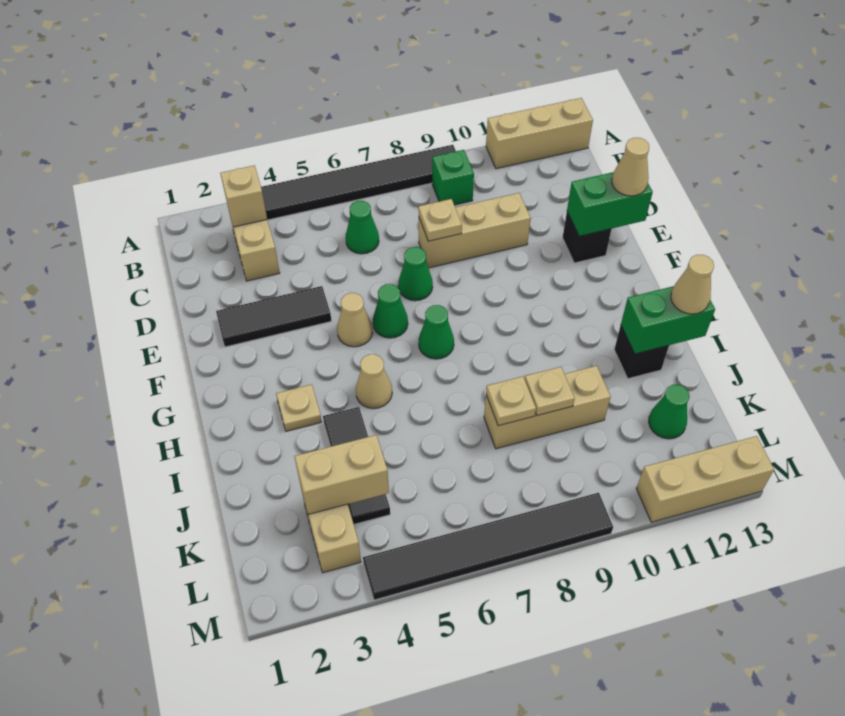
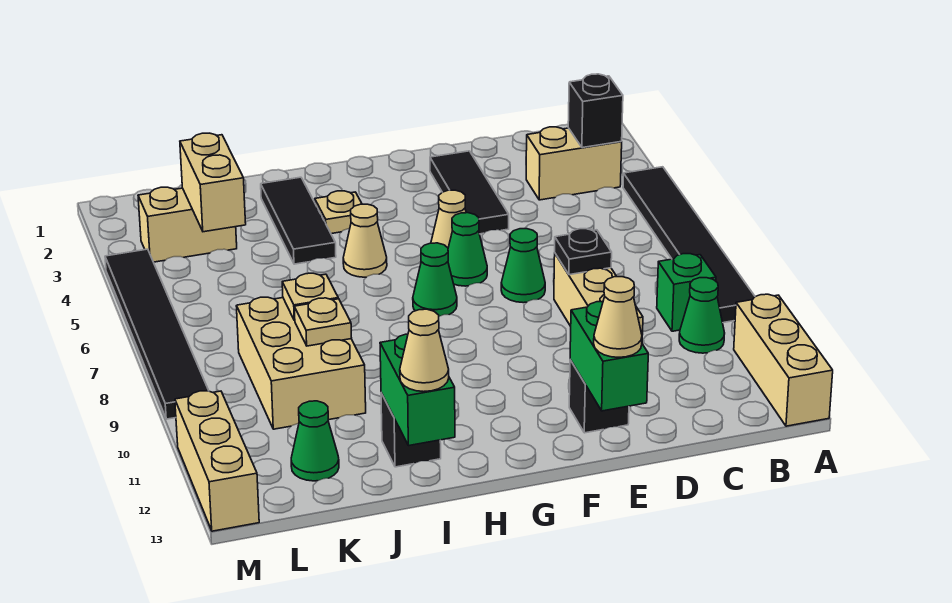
tan brick B3 level 2 -> black brick B3 level 2
green cone C6 level 1 -> green cone B10 level 1
tan plate D8 level 2 -> black plate D8 level 2
black tile I4:K4 level 1 -> black tile I2:I4 level 1
tan brick J8:J10 level 1 -> tan brick J8:K10 level 1

